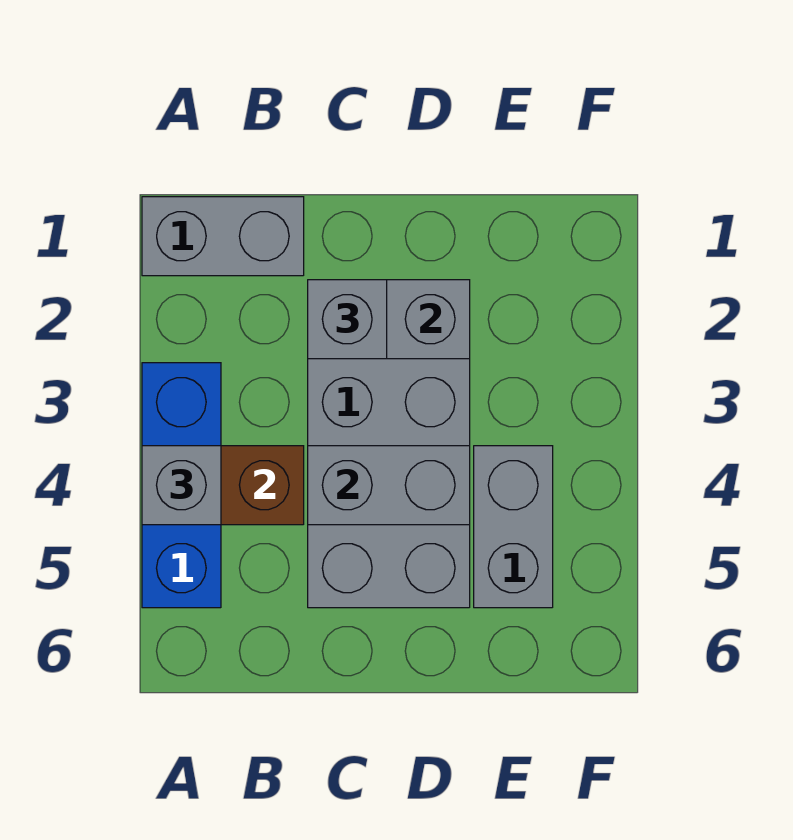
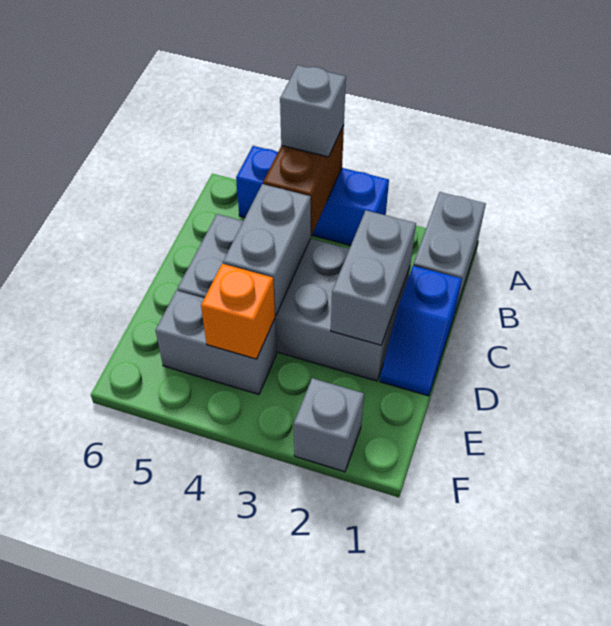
none -> blue slope C1:D1 level 1 top C
grey brick C2 level 3 -> grey brick F2 level 1
none -> orange brick E4 level 2

